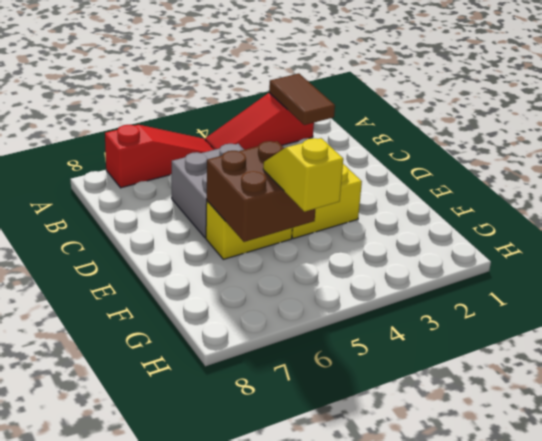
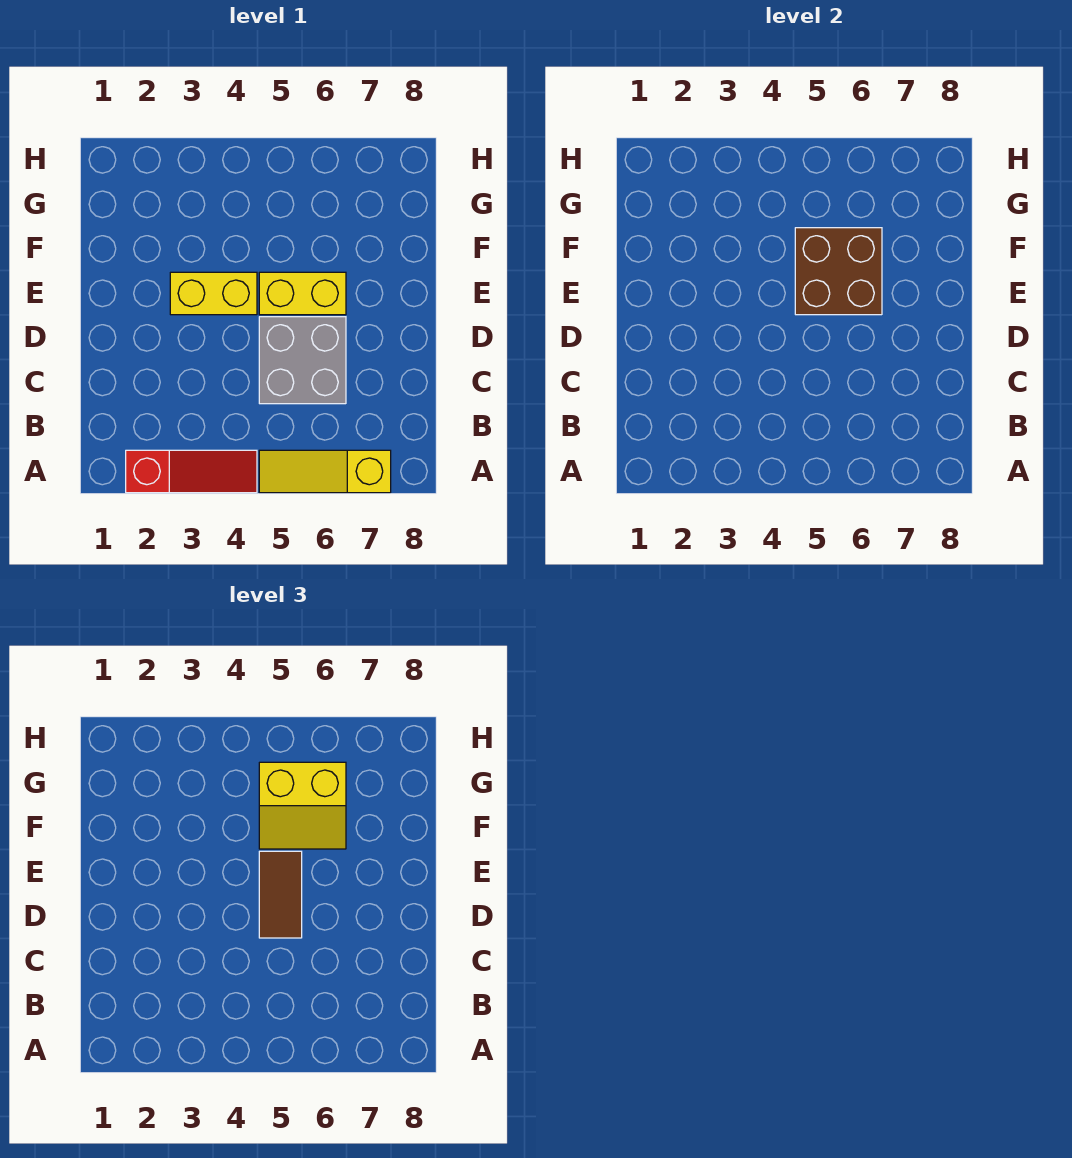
brown tile A2:B2 level 2 -> brown tile D5:E5 level 3
red slope A5:A7 level 1 top 7 -> yellow slope A5:A7 level 1 top 7
yellow slope F5:G5 level 3 top G -> yellow slope F5:G6 level 3 top G

